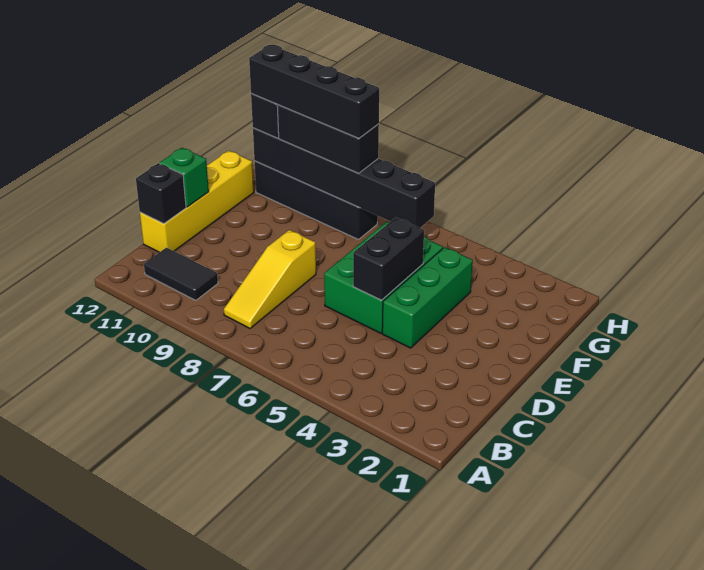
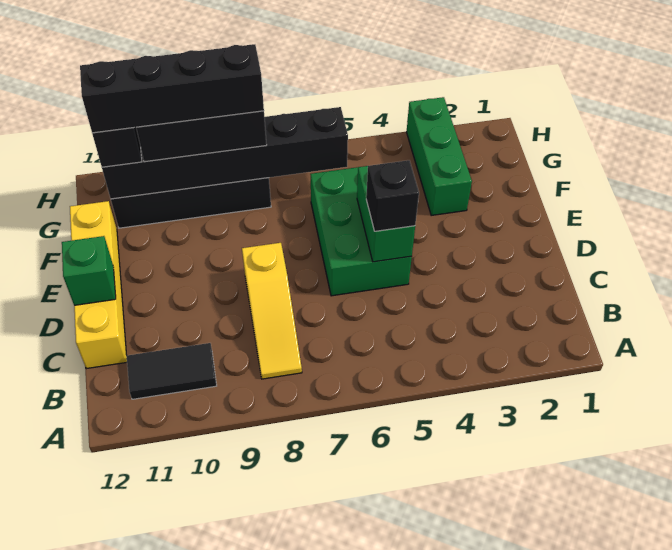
black brick C12 level 2 -> black brick D5 level 3
green brick D4:F4 level 1 -> green brick F3:H3 level 1
black brick D5:E5 level 2 -> green brick D5:E5 level 2

